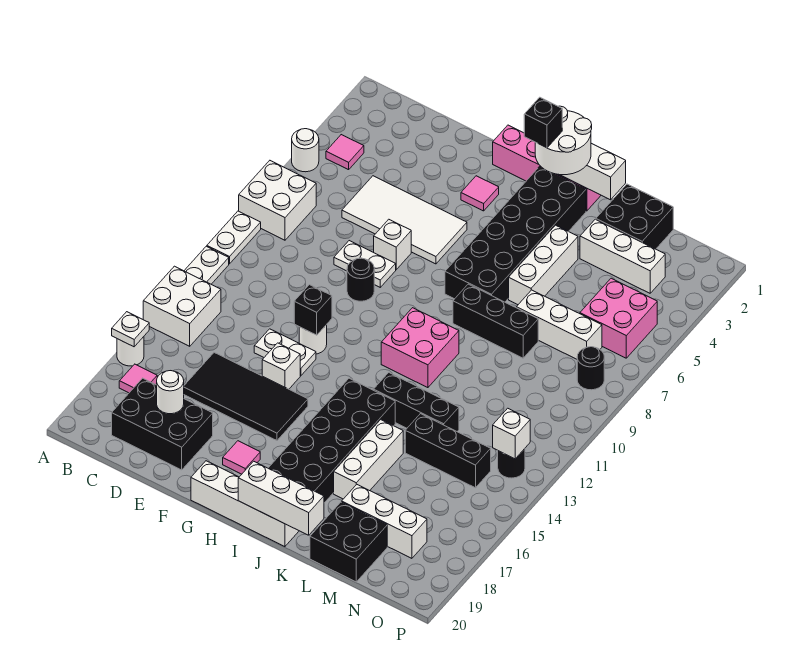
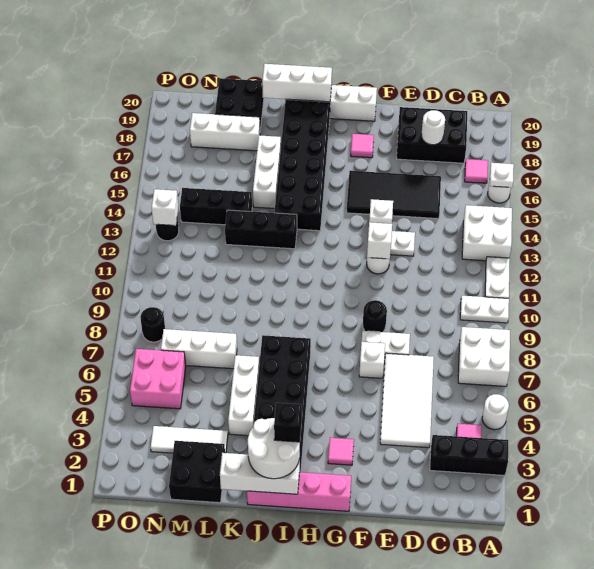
white plate A9:A10 level 1 -> white plate A10:B10 level 1
white tile D5:G6 level 1 -> white tile D4:E7 level 1
black brick F12 level 2 -> white brick F12 level 2
pink brick I10:J11 level 1 -> none
black brick J8:L8 level 1 -> black brick A3:C3 level 1
white brick L3:N3 level 1 -> white tile L3:N3 level 1

